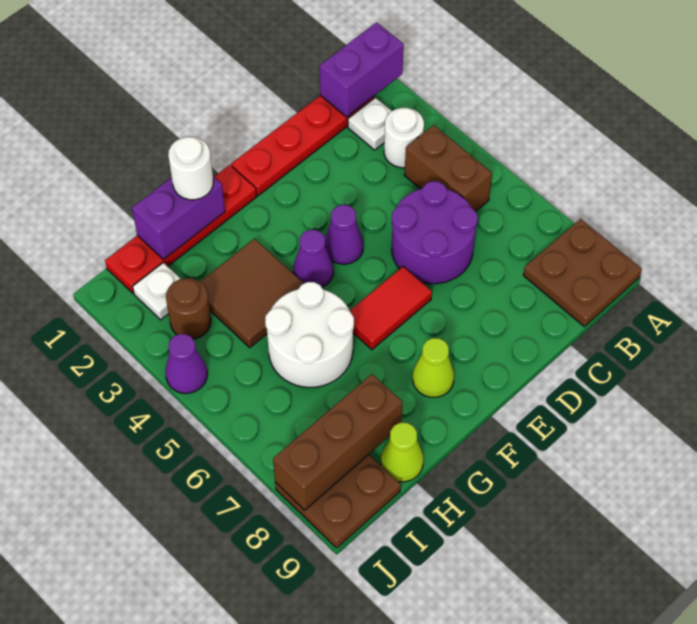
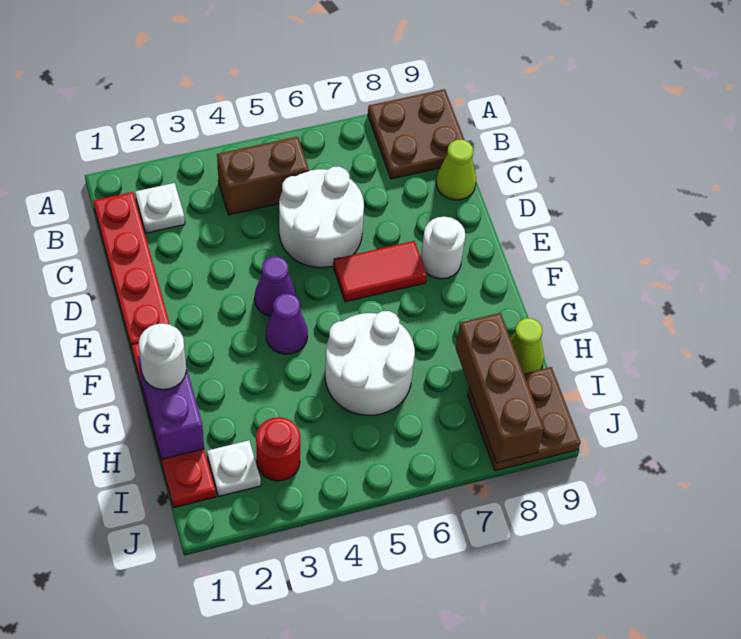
purple brick A1:B1 level 2 -> none
white round brick B3 level 1 -> white round brick E8 level 1
purple round brick C5:D6 level 1 -> white round brick C5:D6 level 1
red tile E6:F6 level 1 -> red tile E6:E7 level 1
lime cone F8 level 1 -> lime cone C9 level 1
brown tile G3:H4 level 1 -> none
brown round brick I3 level 1 -> red round brick I3 level 1
purple cone J4 level 1 -> none

